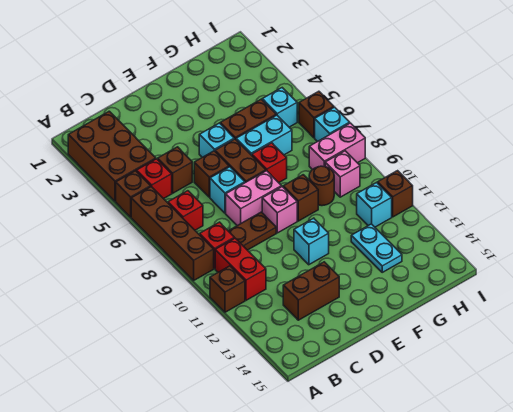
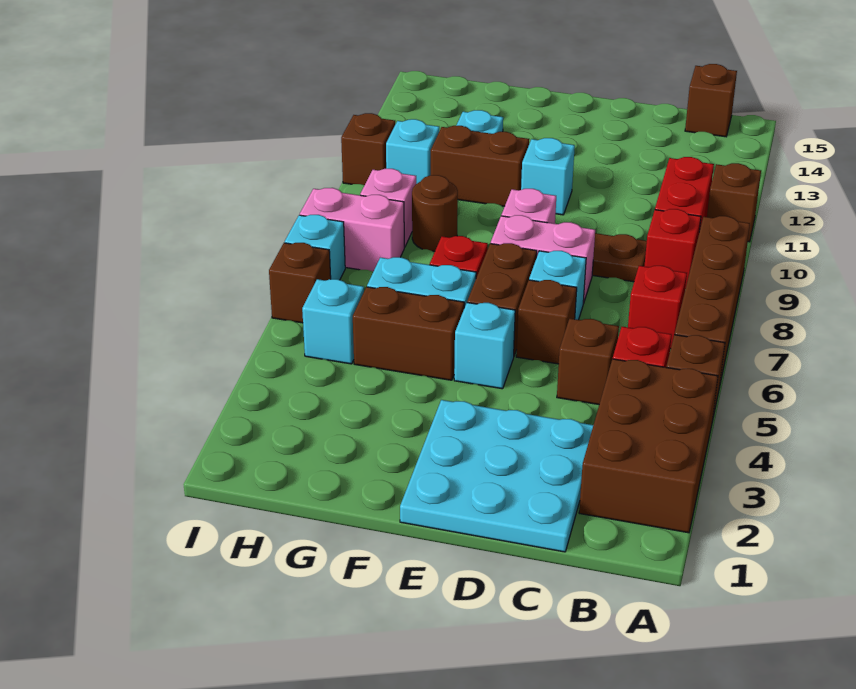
none -> cyan plate C1:E3 level 1
brown brick C13:D13 level 1 -> brown brick F11:G11 level 1
brown brick F9 level 1 -> brown brick B15 level 1

